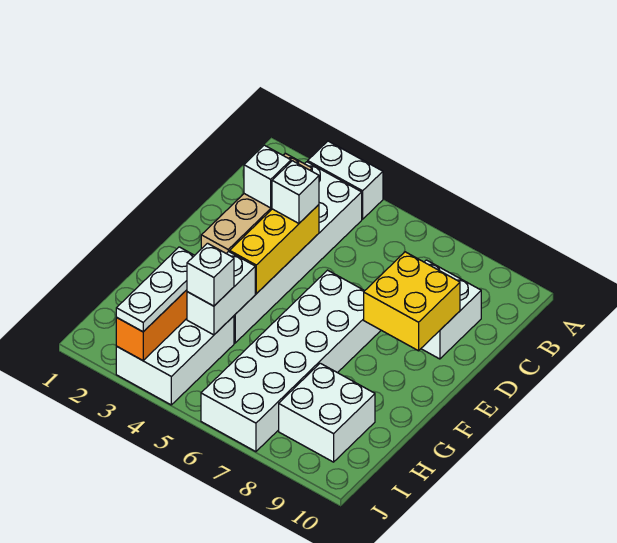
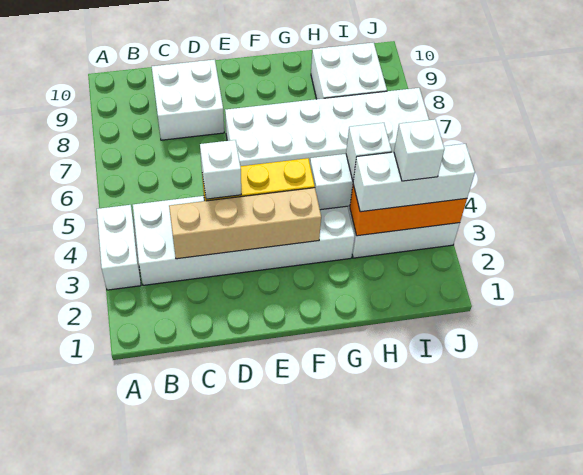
white brick D3 level 3 -> white brick I3 level 4
yellow brick D8:E9 level 2 -> none
white plate H3:J3 level 3 -> white brick H3:J3 level 3

